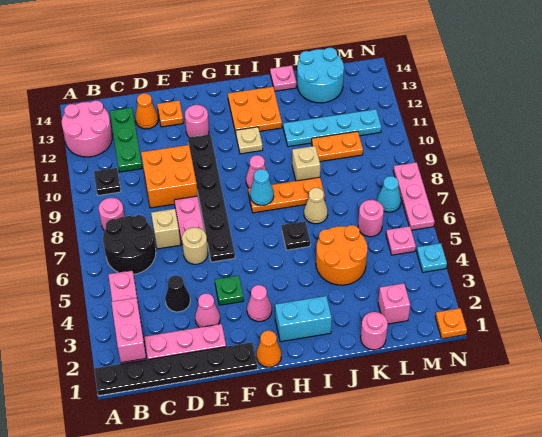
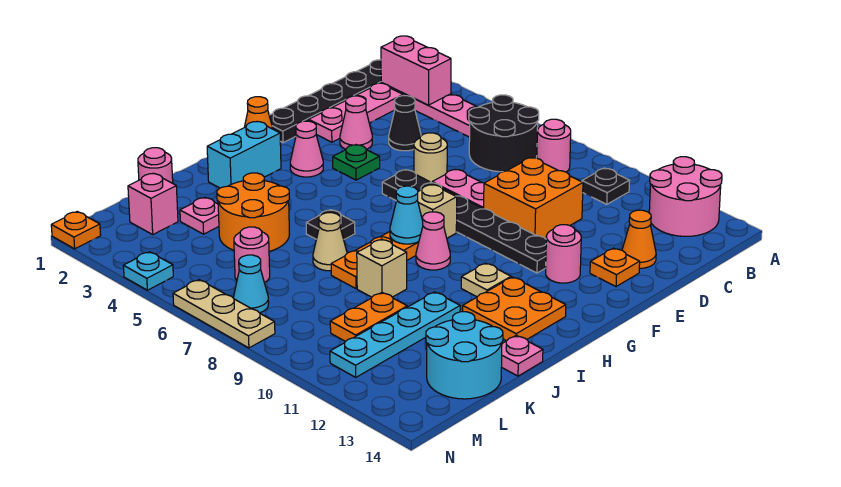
green plate C11:C13 level 1 -> none
tan brick D7 level 1 -> tan brick G8 level 1
pink plate M5 level 1 -> pink plate K3 level 1
pink plate N6:N8 level 1 -> tan plate N6:N8 level 1

